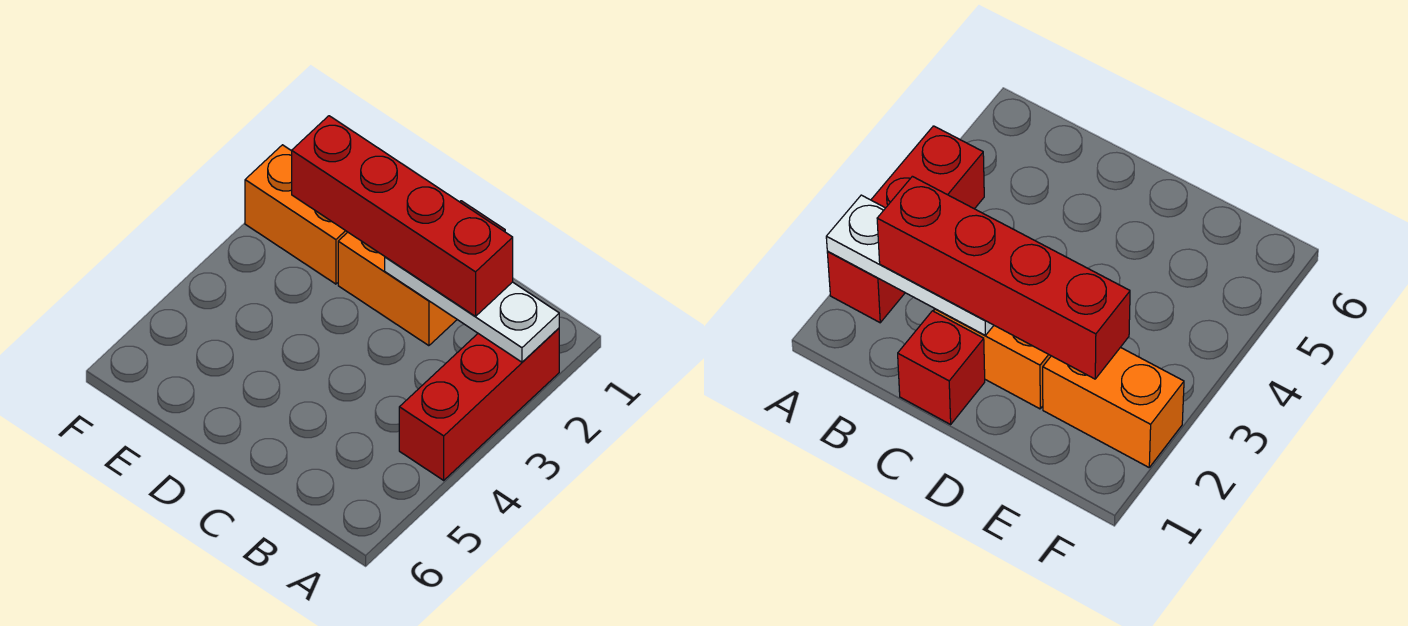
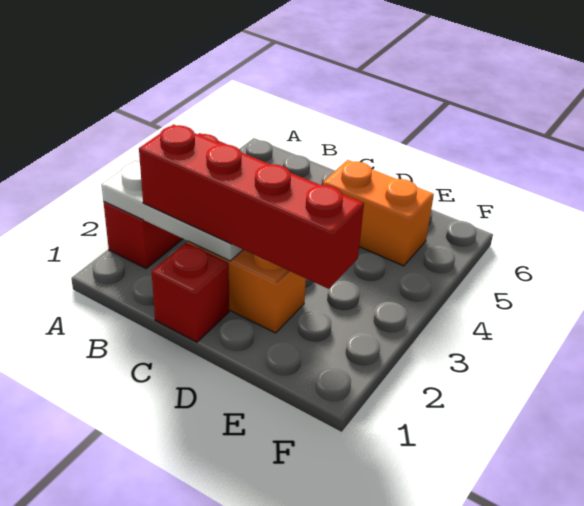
orange brick E2:F2 level 1 -> orange brick D5:E5 level 1

